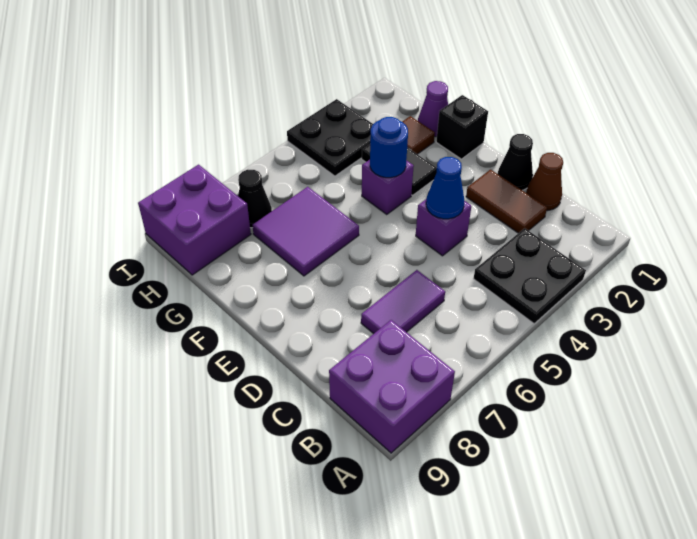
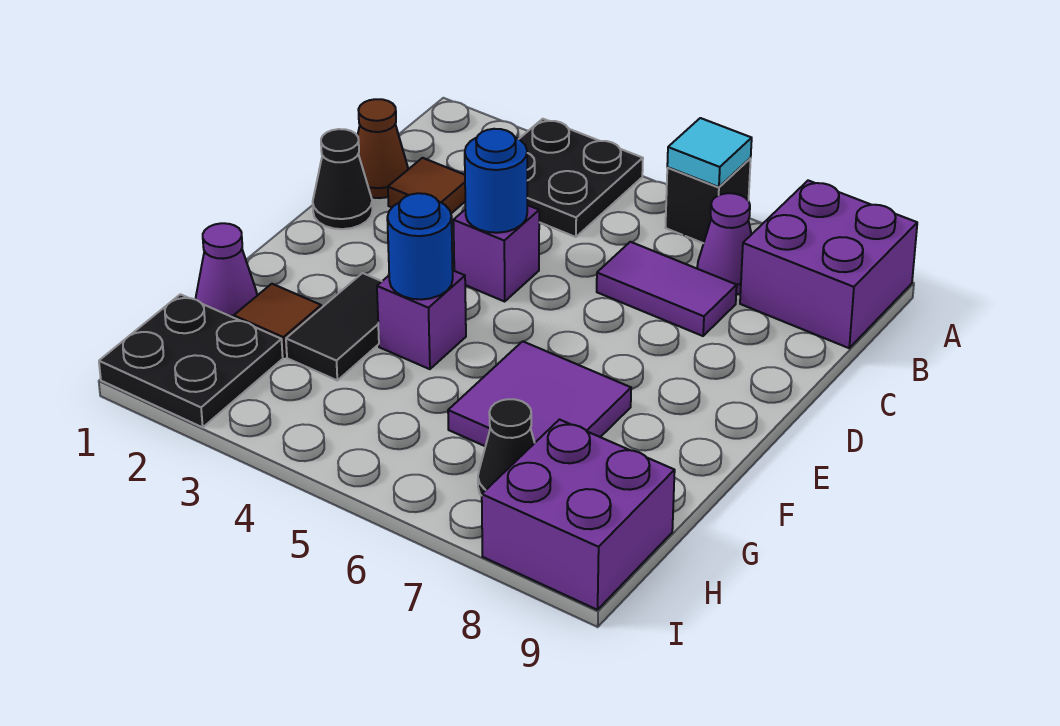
none -> cyan tile A6 level 2
none -> purple cone B7 level 1
brown tile C2:D2 level 1 -> brown tile C2 level 1
blue cone D4 level 2 -> blue round brick D4 level 2
black brick F1 level 1 -> black brick A6 level 1
black plate H3:I4 level 1 -> black plate H1:I2 level 1

